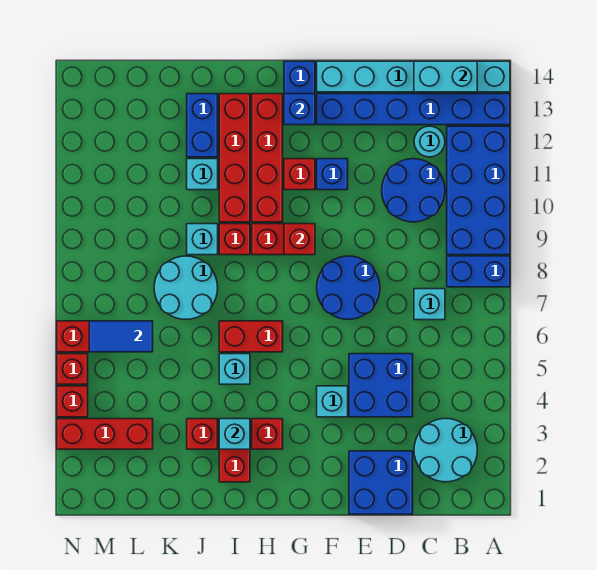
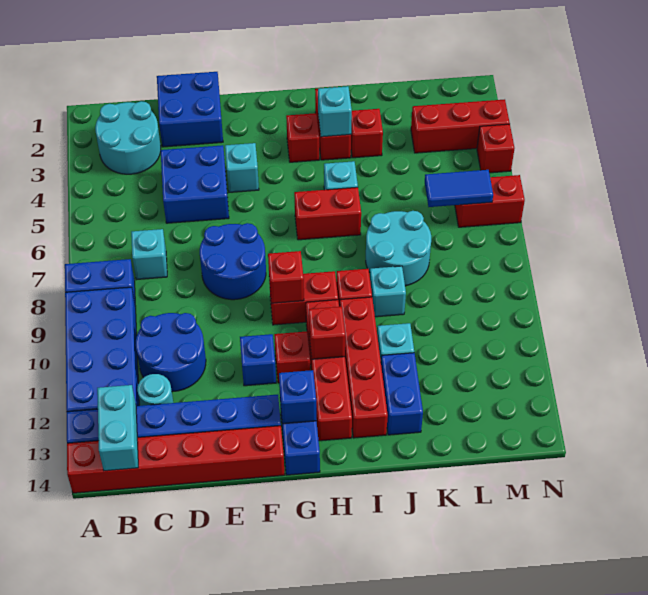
cyan brick A14:F14 level 1 -> red brick A14:F14 level 1
cyan brick B14:C14 level 2 -> cyan brick B13:B14 level 2
red brick N5 level 1 -> red brick H11 level 2

